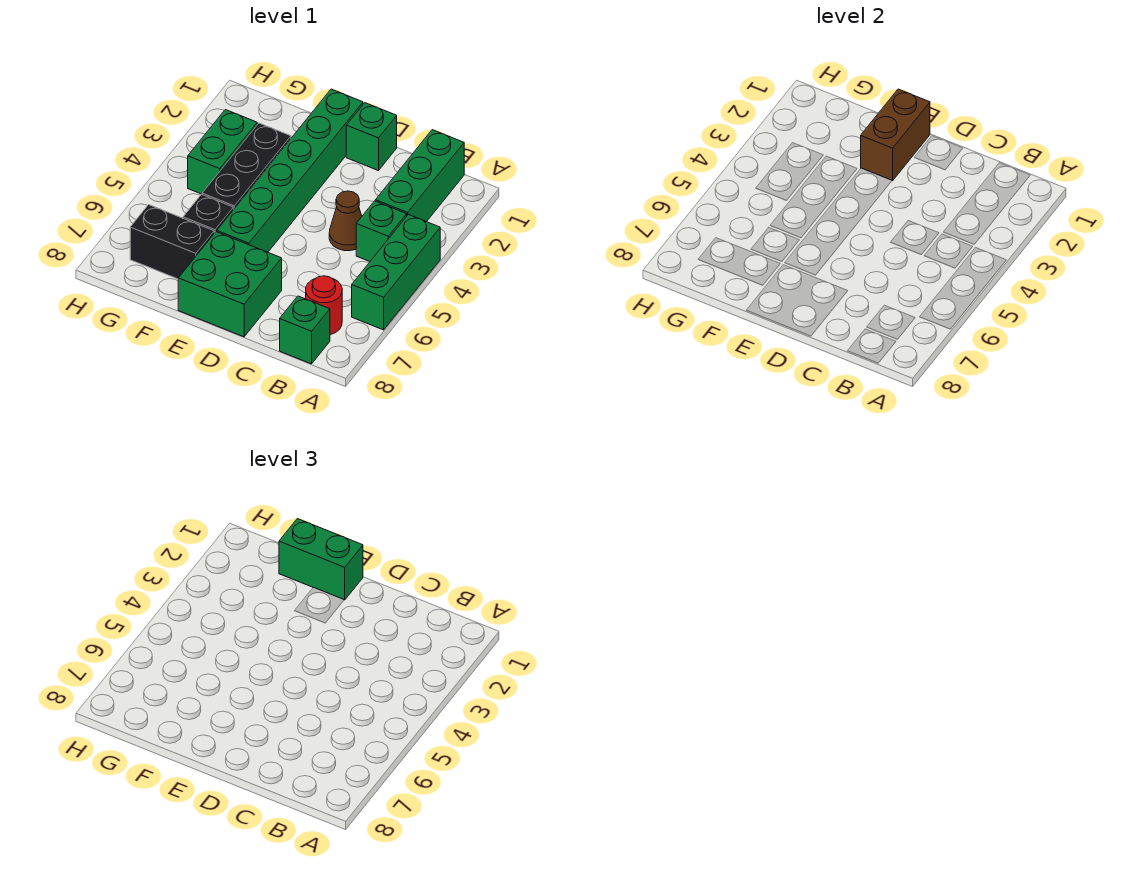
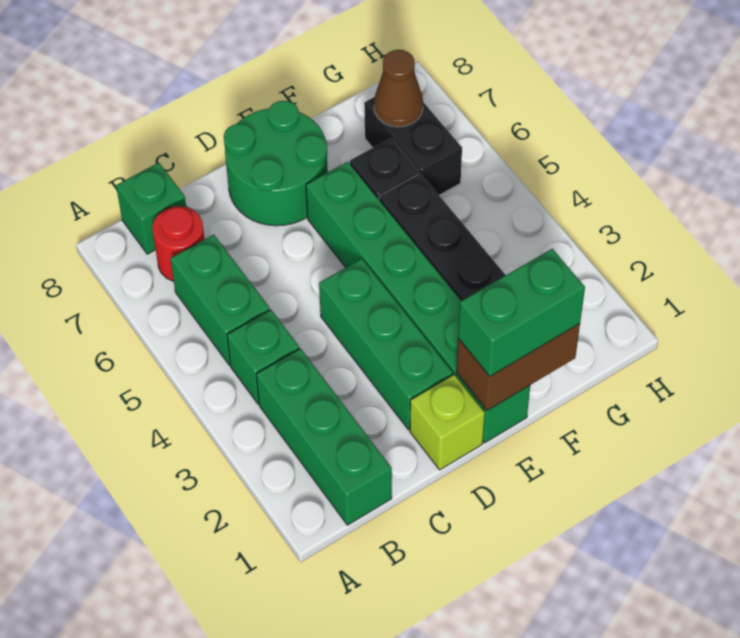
green brick A4:A6 level 1 -> green brick D2:D4 level 1
brown cone C4 level 1 -> brown cone G7 level 2
green brick D1 level 1 -> lime brick D1 level 1
green brick D7:E8 level 1 -> green round brick D7:E8 level 1
brown brick E1:E2 level 2 -> brown brick E1:F1 level 2
black brick F7:G7 level 1 -> black brick G6:G7 level 1
green brick G3:G4 level 1 -> green brick B5:B6 level 1

